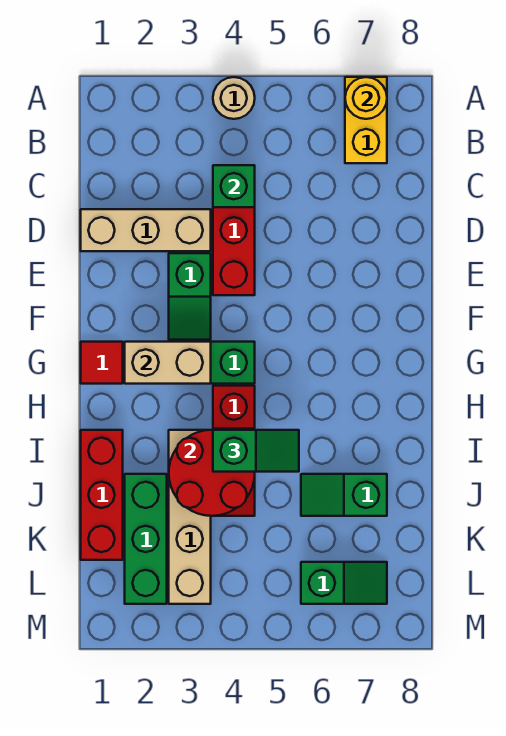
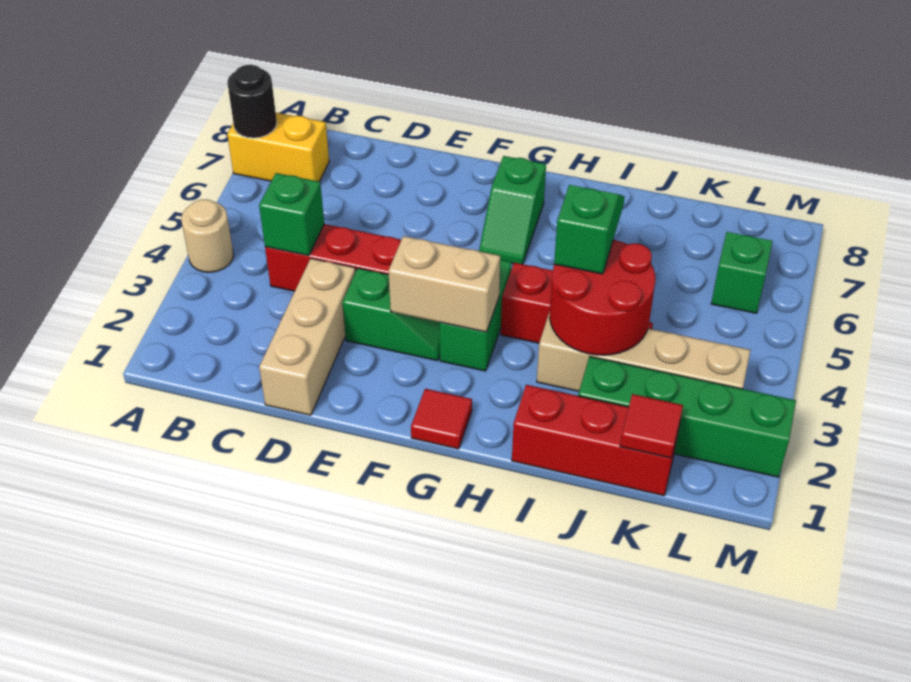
yellow round brick A7 level 2 -> black round brick A7 level 2
tan brick G2:G3 level 2 -> tan brick F3:G3 level 2
green brick J2:L2 level 1 -> green brick J2:M2 level 1
green slope J6:J7 level 1 top 7 -> green slope G6:G7 level 1 top 7
none -> red tile K1 level 2

